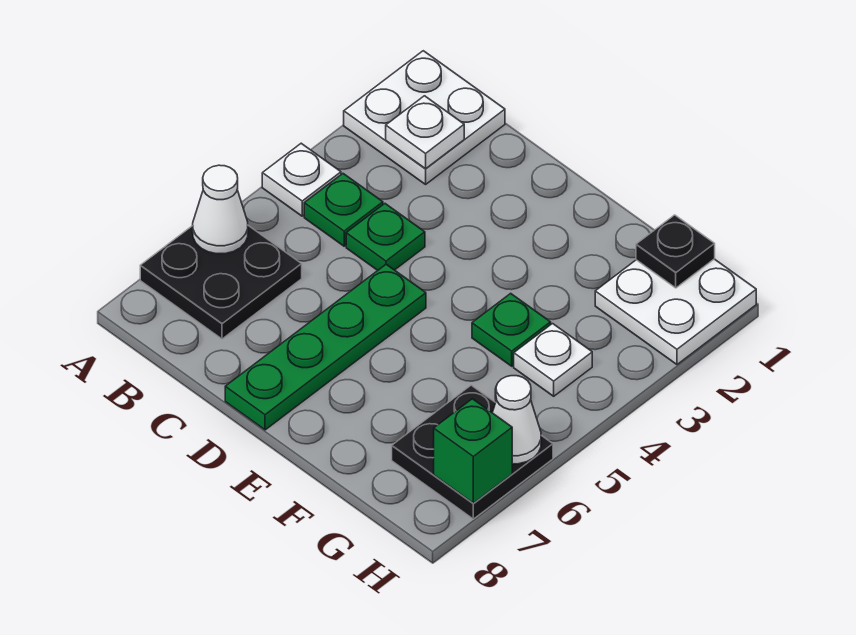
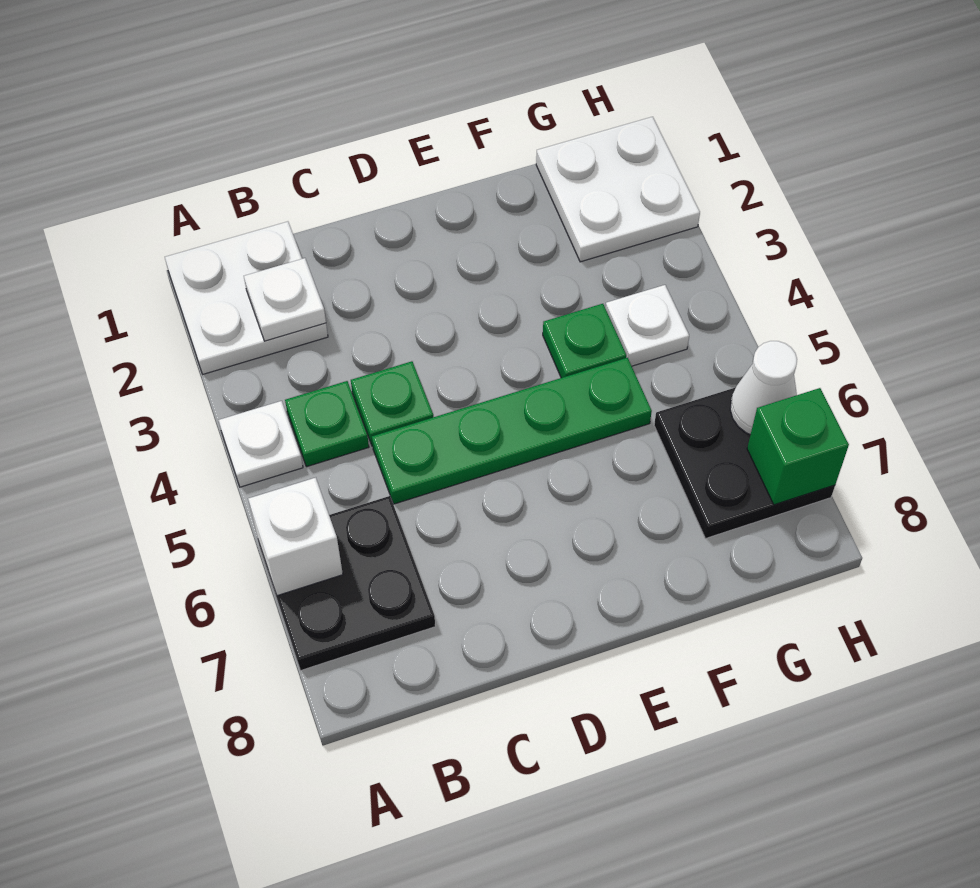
white cone A6 level 2 -> white brick A6 level 2
green plate D5:D8 level 1 -> green plate C5:F5 level 1
black plate G1 level 2 -> none

